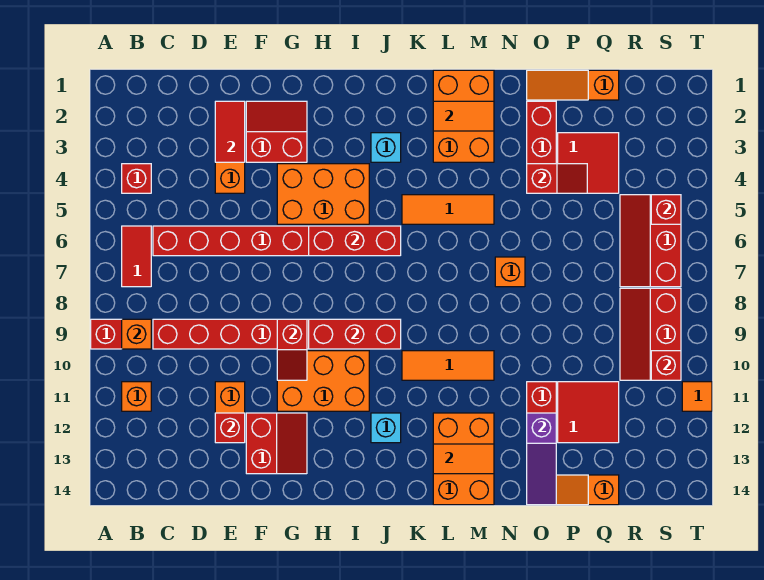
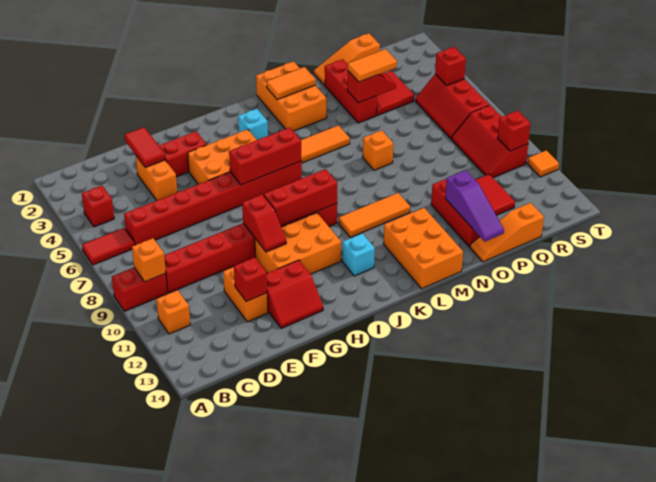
red tile B6:B7 level 1 -> red tile A6:B6 level 1
red slope F12:G13 level 1 top F -> red slope F12:G13 level 1 top 12
orange tile L13:M13 level 2 -> orange tile O4:P4 level 3

